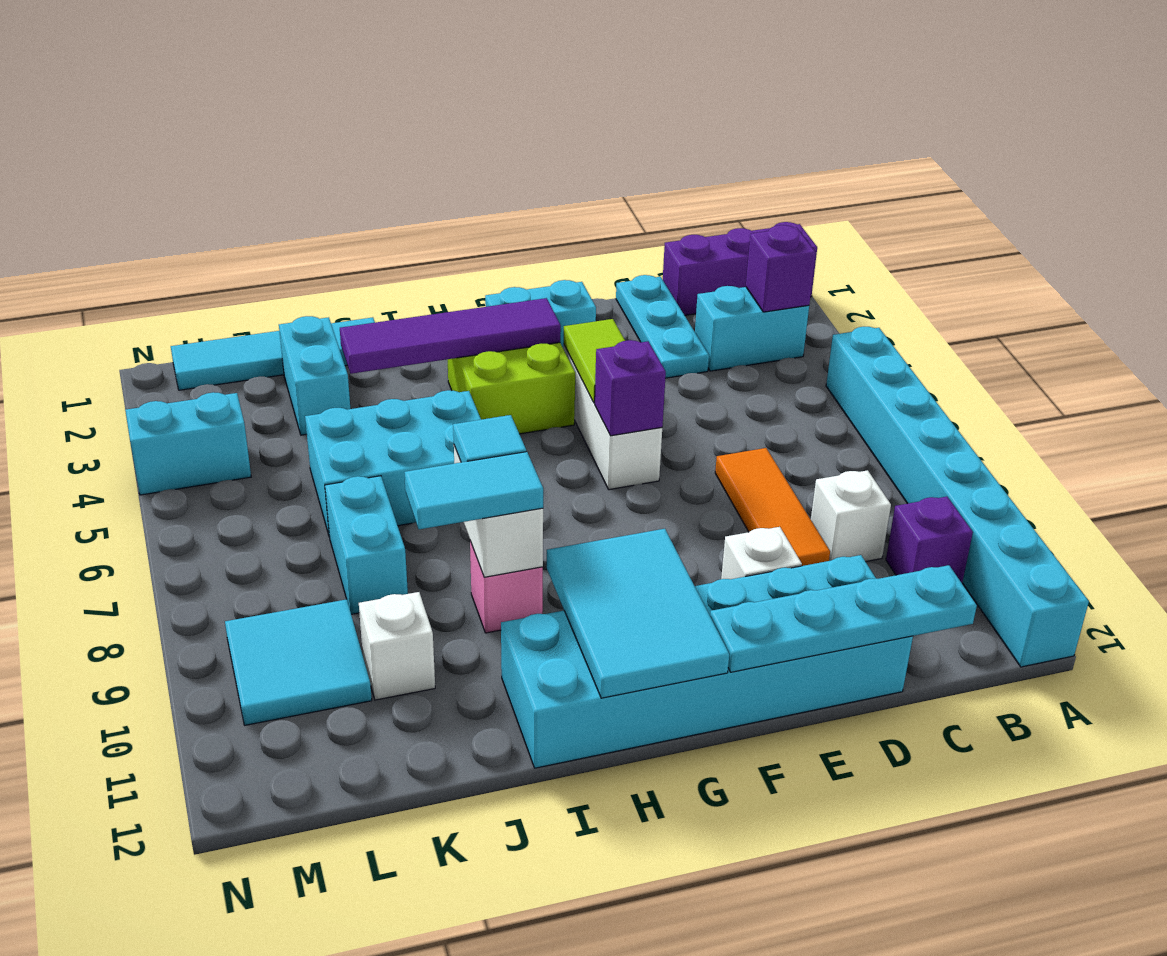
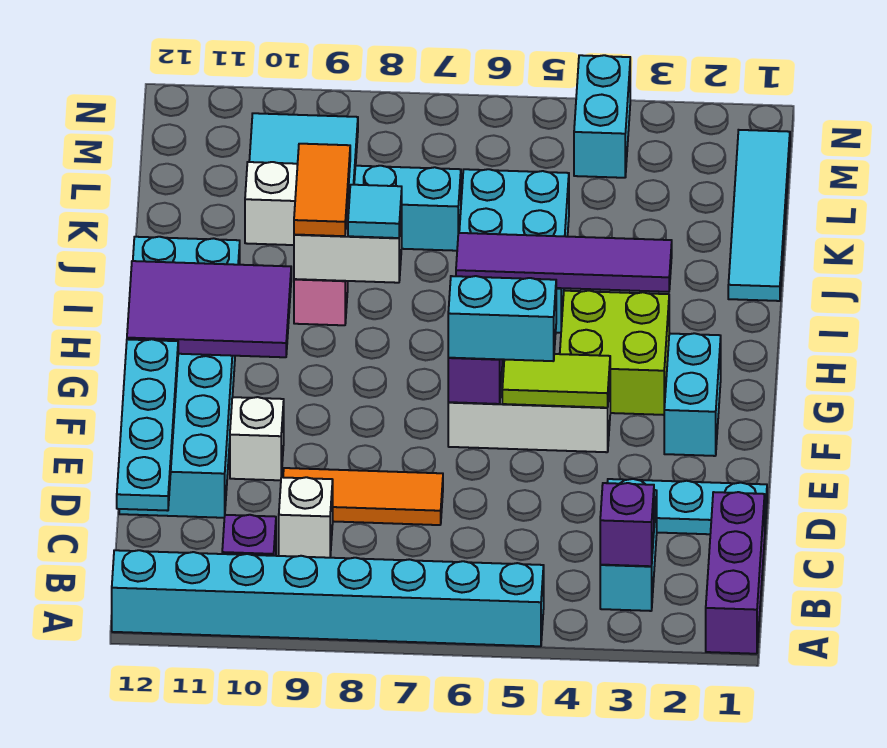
purple tile G3:J3 level 2 -> purple tile I3:I6 level 2
cyan tile G10:H12 level 2 -> purple tile G10:H12 level 2
cyan tile I9:J9 level 3 -> orange tile I9:J9 level 3
cyan brick K2:K3 level 1 -> cyan brick F5:F6 level 3

